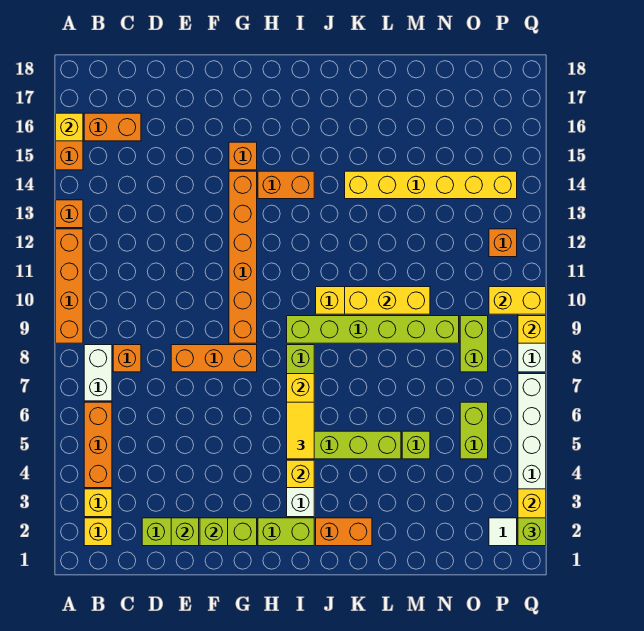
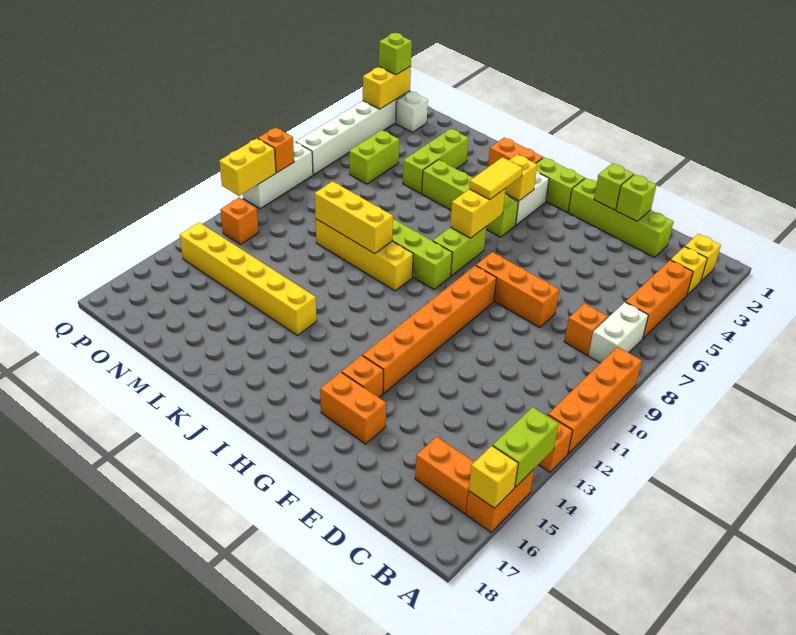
orange brick H14:I14 level 1 -> orange brick F16:G16 level 1
lime brick M5 level 1 -> lime brick M3:M5 level 1
lime brick O8:O9 level 1 -> lime brick A14:A15 level 2
white tile P2 level 1 -> white brick P2 level 1
yellow brick P10:Q10 level 2 -> yellow brick Q10:Q11 level 2
yellow brick Q9 level 2 -> orange brick Q9 level 2

